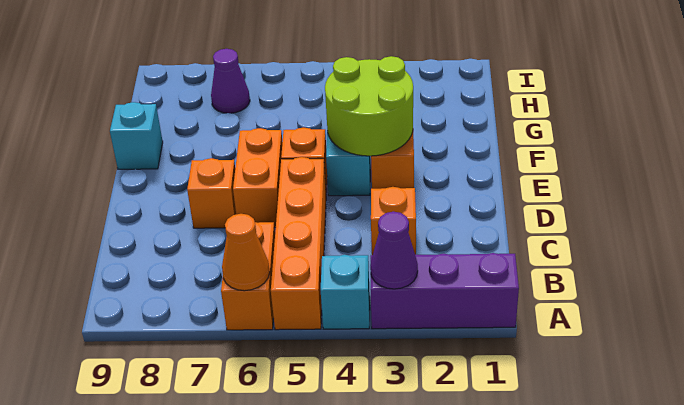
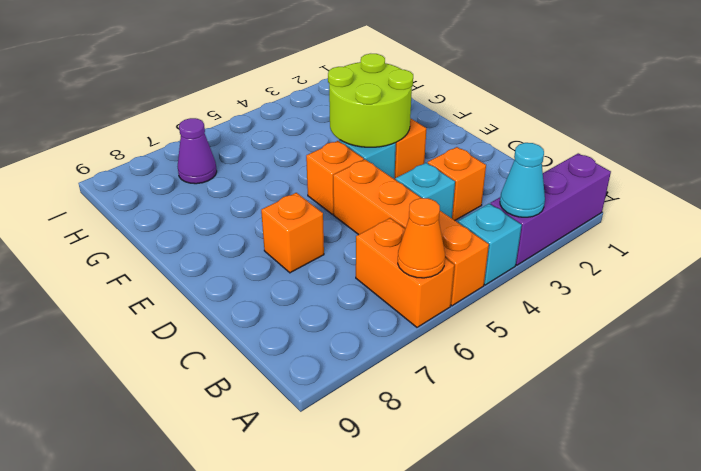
purple cone A3 level 2 -> cyan cone A3 level 2
orange brick D6:E6 level 1 -> none
cyan brick F9 level 1 -> cyan brick C4 level 1

